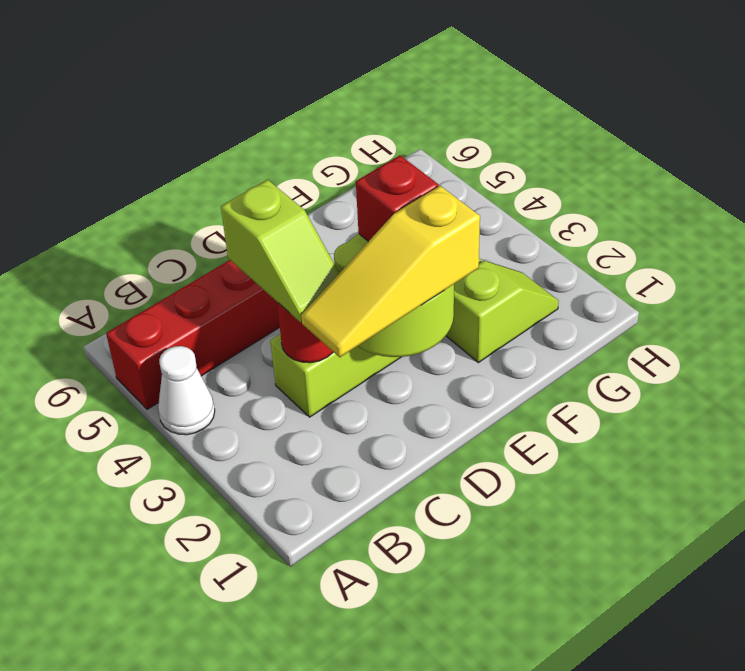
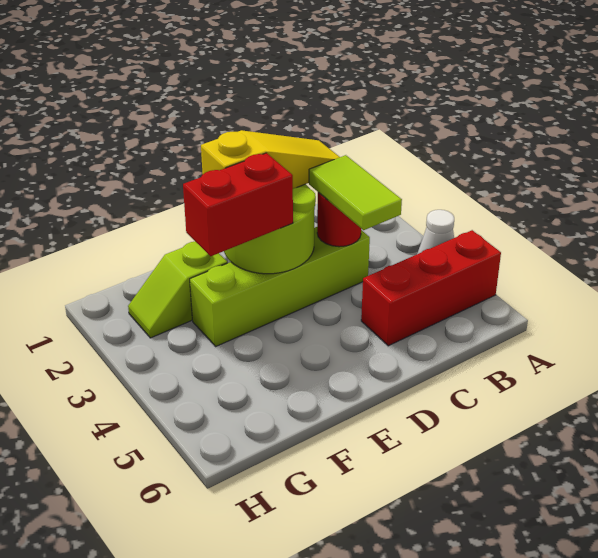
lime slope C3:C4 level 3 top 4 -> lime tile C3:C4 level 3
red brick E3 level 3 -> red brick E3:F3 level 3

